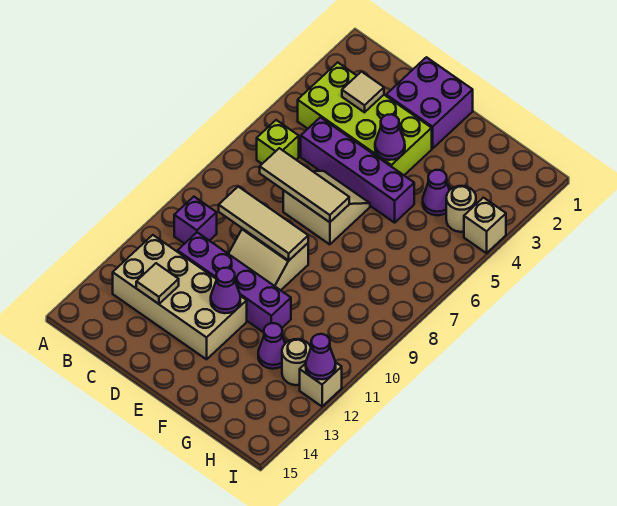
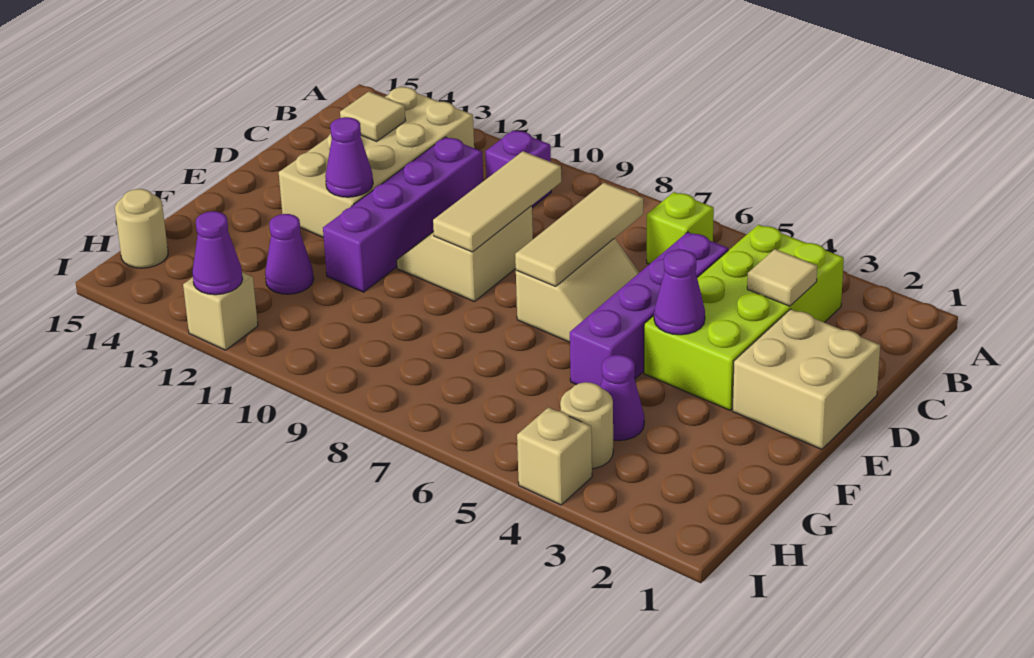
purple brick D1:E2 level 1 -> tan brick D1:E2 level 1
tan round brick H12 level 1 -> tan round brick H15 level 1

